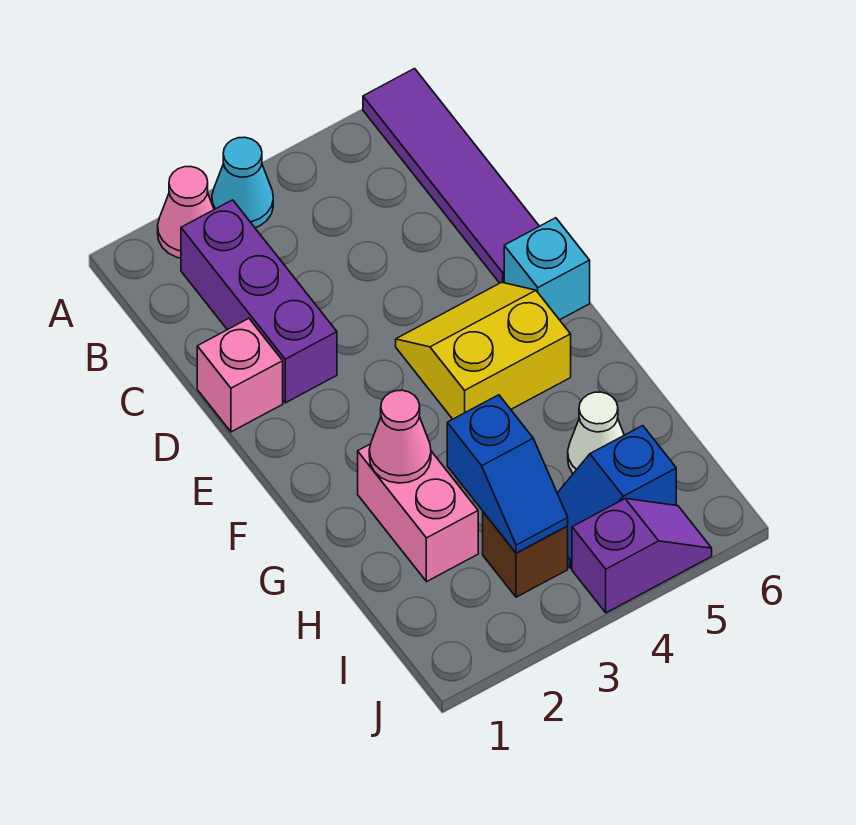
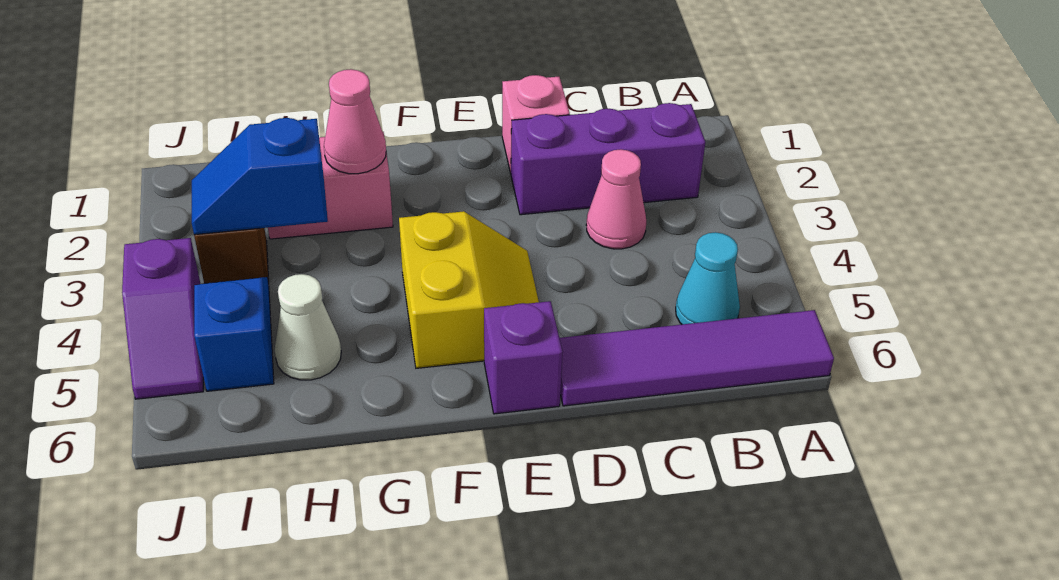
pink cone A2 level 1 -> pink cone C3 level 1
cyan cone A3 level 1 -> cyan cone B5 level 1
cyan brick E6 level 1 -> purple brick E6 level 1

